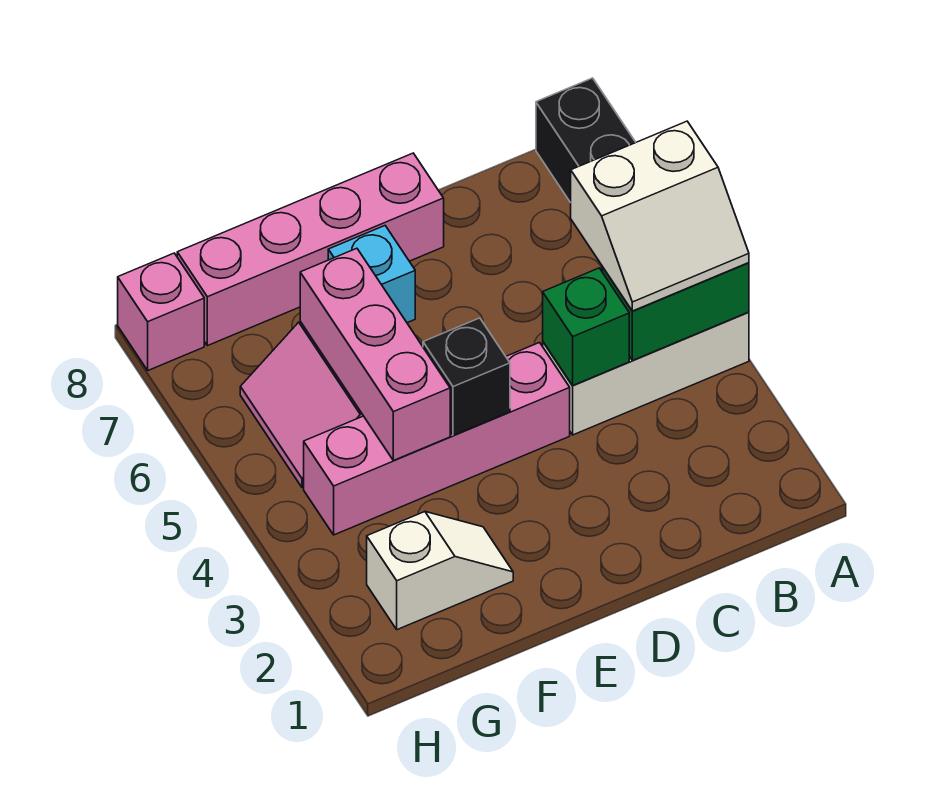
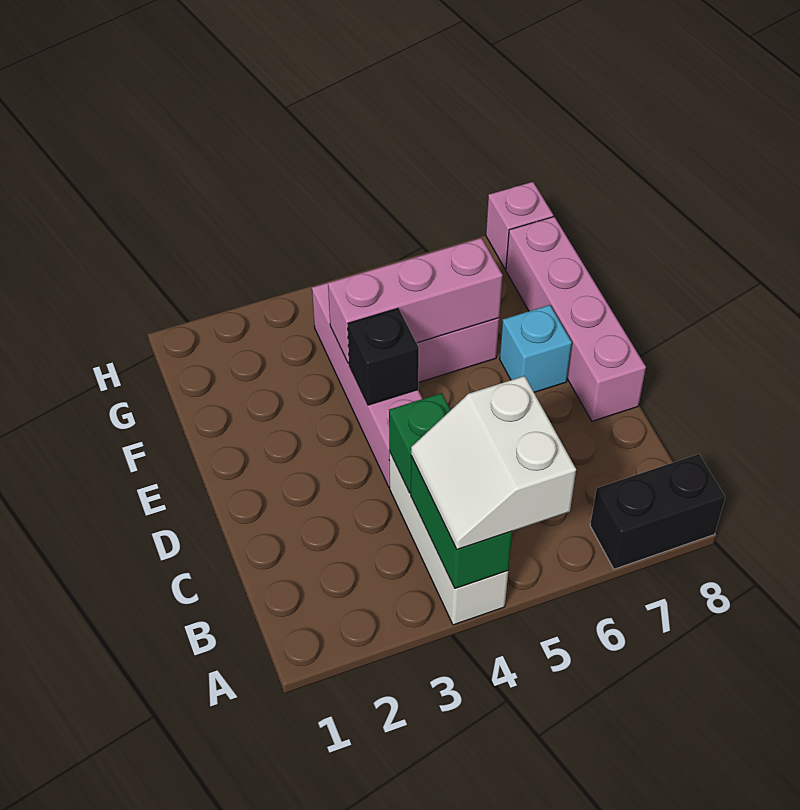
white slope F2:G2 level 1 top G -> none

